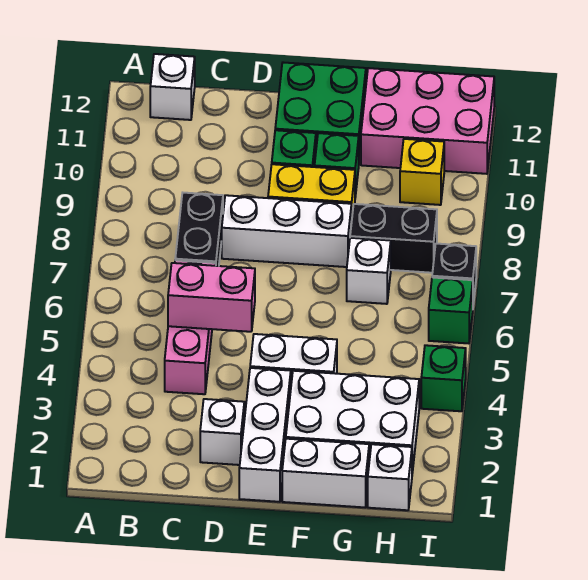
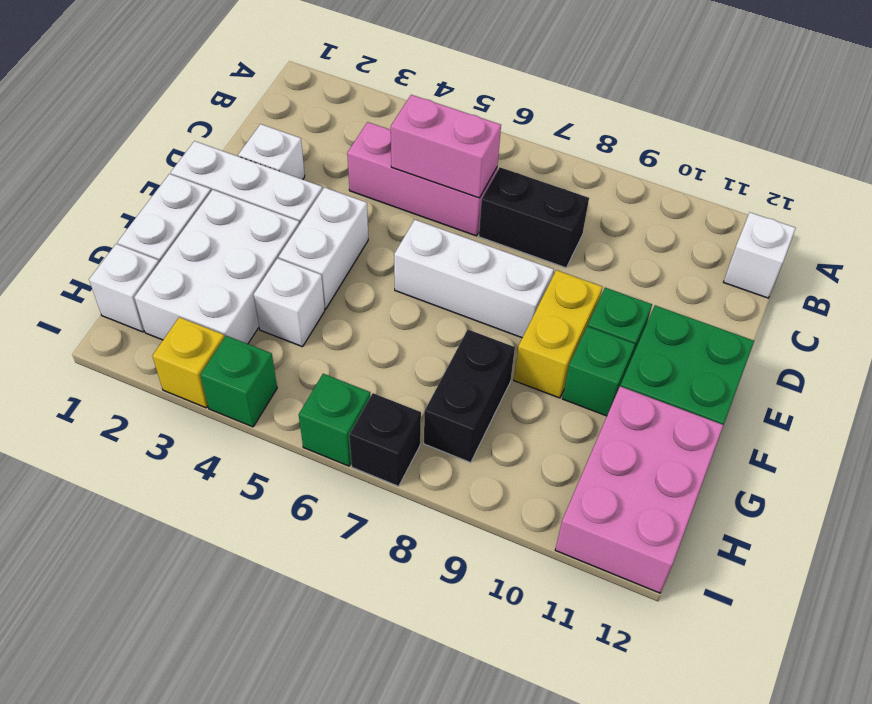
pink brick C5:D5 level 2 -> pink brick C5:C6 level 2
white brick D8:F8 level 1 -> white brick E6:E8 level 1
white brick G7 level 1 -> white brick G4 level 1
yellow brick H10 level 1 -> yellow brick I3 level 1

